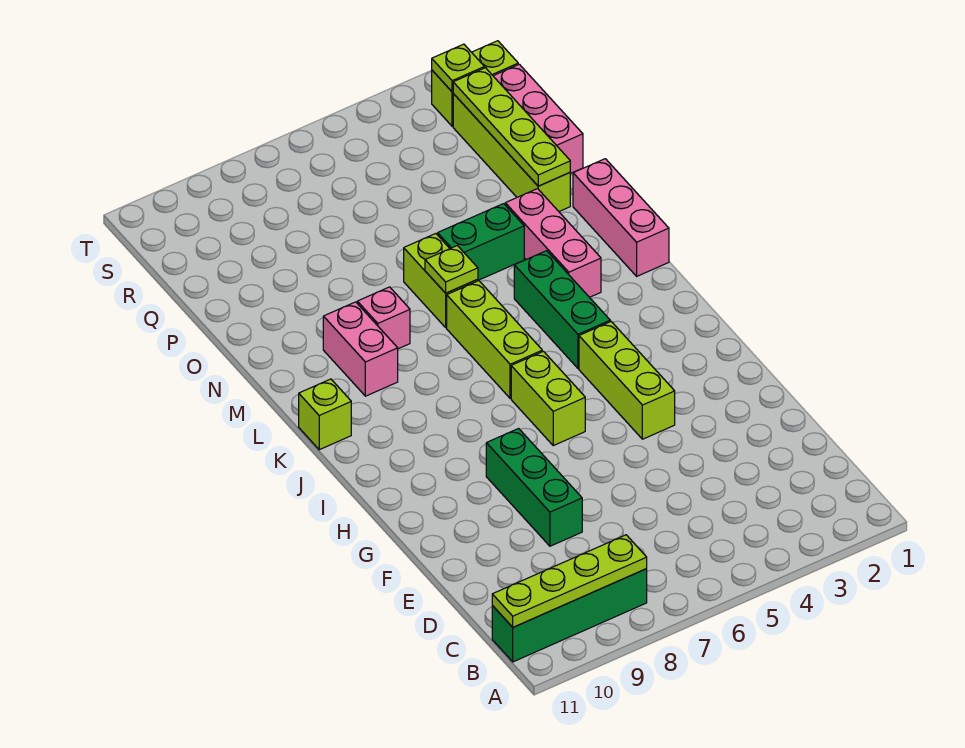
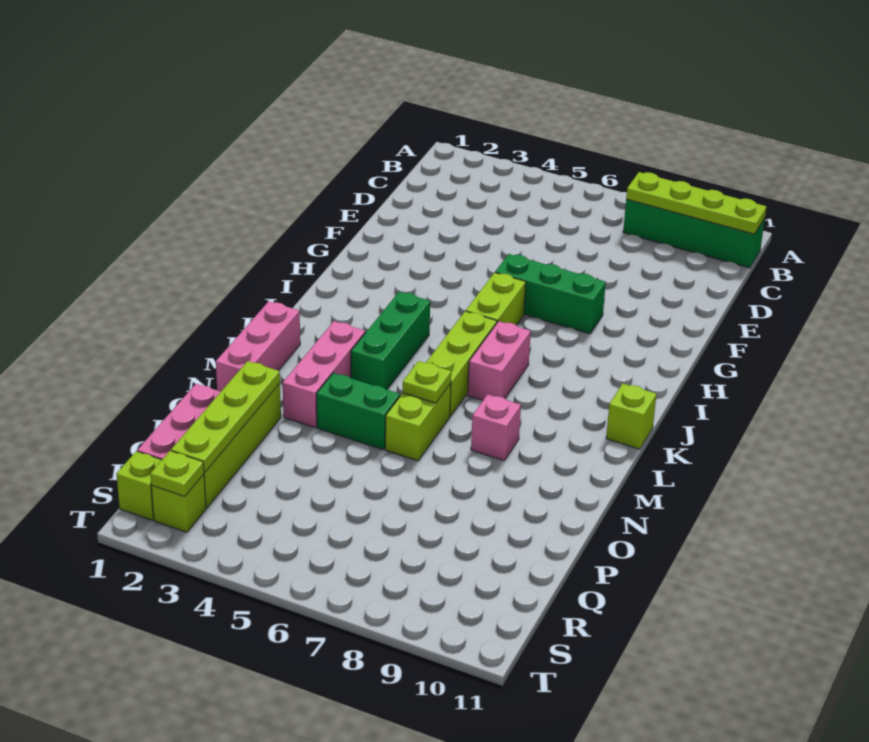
green brick E8:G8 level 1 -> green brick G6:G8 level 1
lime brick G4:I4 level 1 -> none
pink brick L9:M9 level 1 -> pink brick J7:K7 level 1

